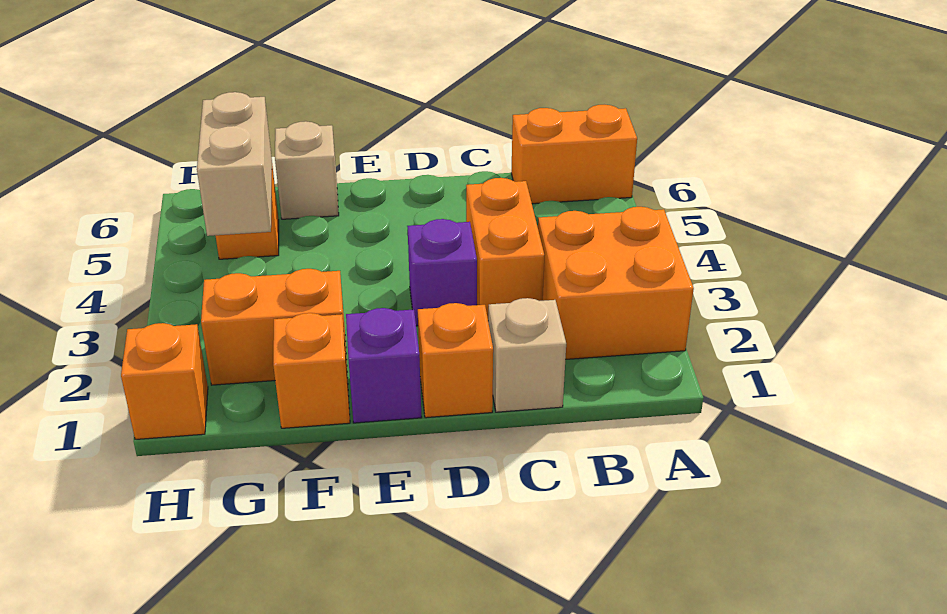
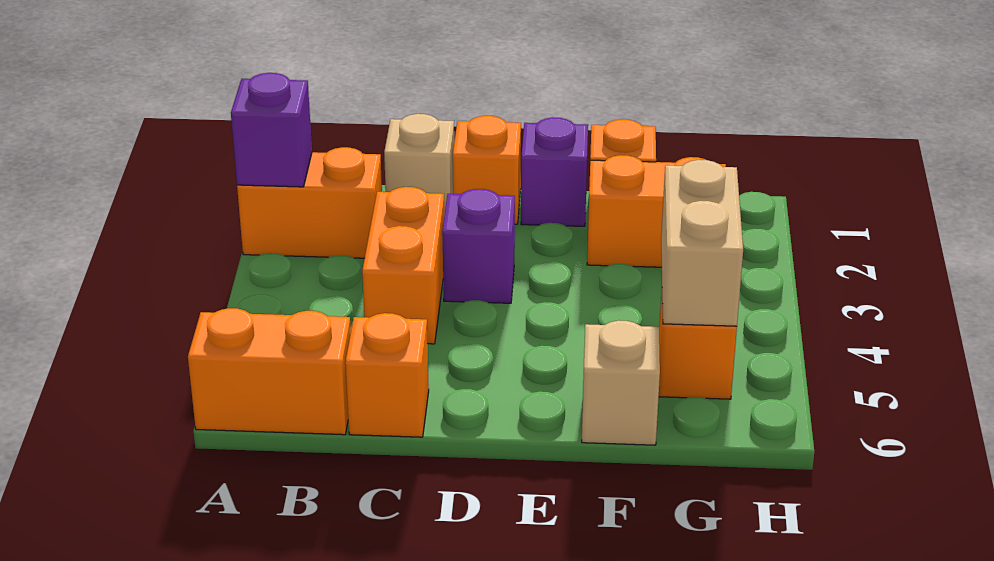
orange brick A2:B3 level 1 -> orange brick A2:B2 level 1
none -> purple brick A2 level 2
orange brick H1 level 1 -> orange brick C6 level 1

